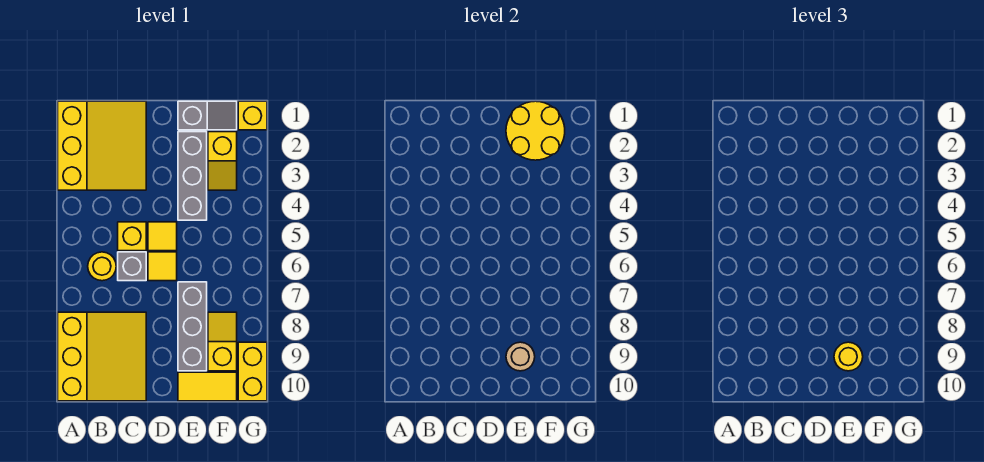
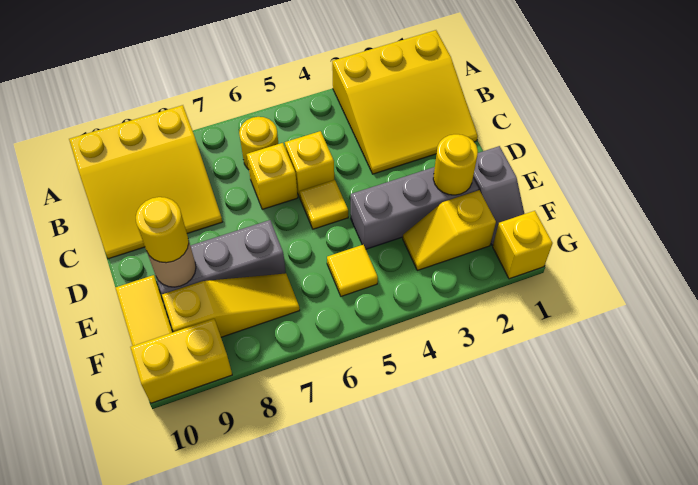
grey brick C6 level 1 -> yellow brick C6 level 1
yellow tile D6 level 1 -> yellow tile F5 level 1
yellow round brick E1:F2 level 2 -> yellow round brick E2 level 2
yellow slope F8:F9 level 1 top 9 -> yellow slope F7:F9 level 1 top 9

